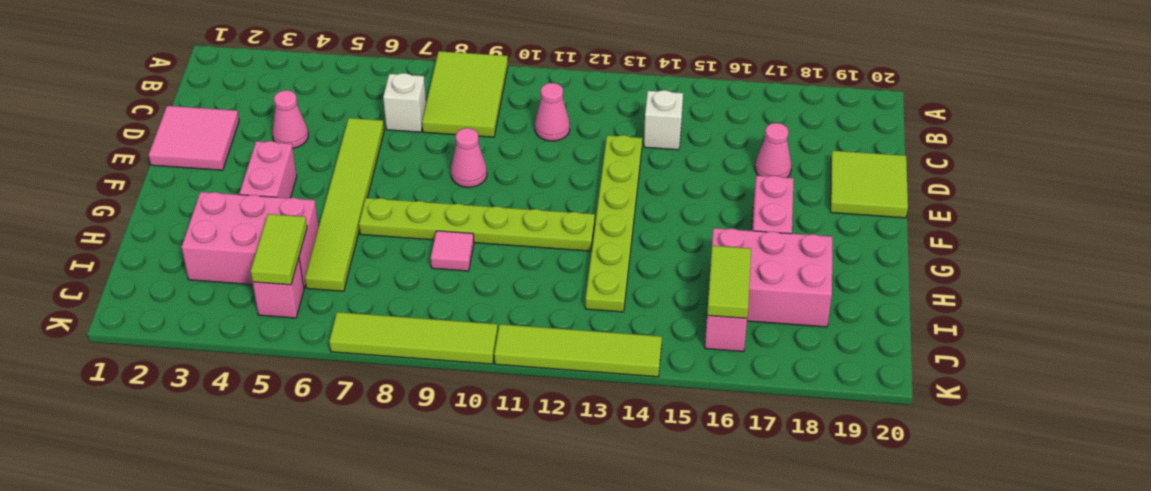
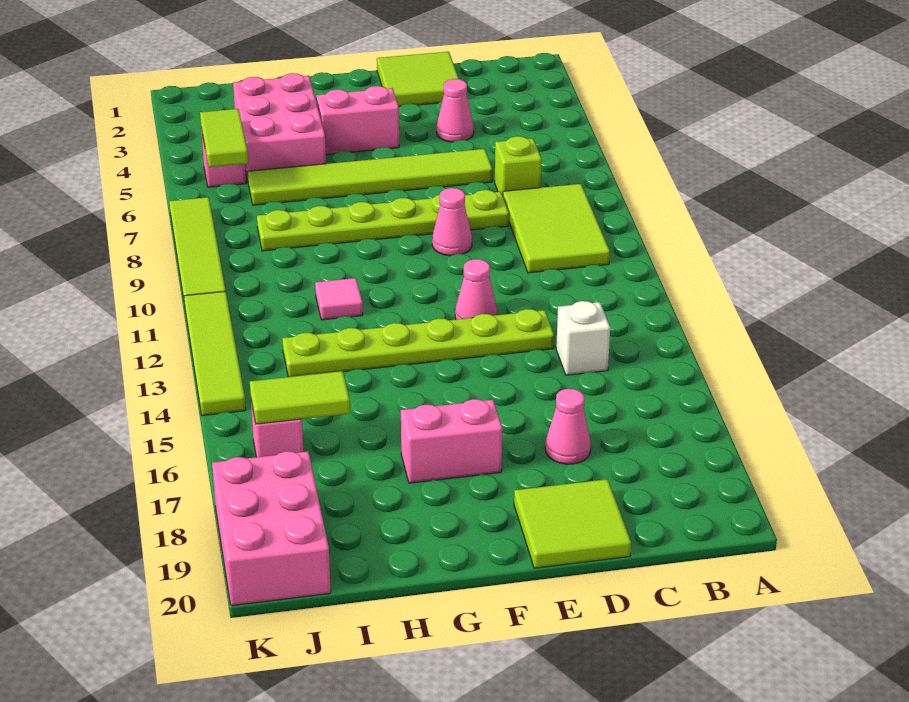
lime tile A8:C9 level 1 -> lime tile B8:C10 level 1
white brick C7 level 1 -> lime brick C7 level 1
pink cone C11 level 1 -> pink cone E12 level 1
pink tile D1:E2 level 1 -> lime tile D1:E2 level 1
lime plate G7:G12 level 1 -> lime plate D8:I8 level 1
pink tile H9 level 1 -> pink tile H11 level 1
pink brick H16:I18 level 1 -> pink brick J18:K20 level 1
lime tile I5:J5 level 2 -> lime tile J5:J6 level 2

